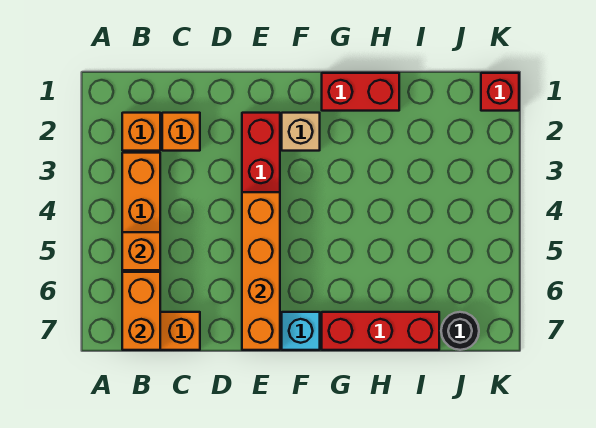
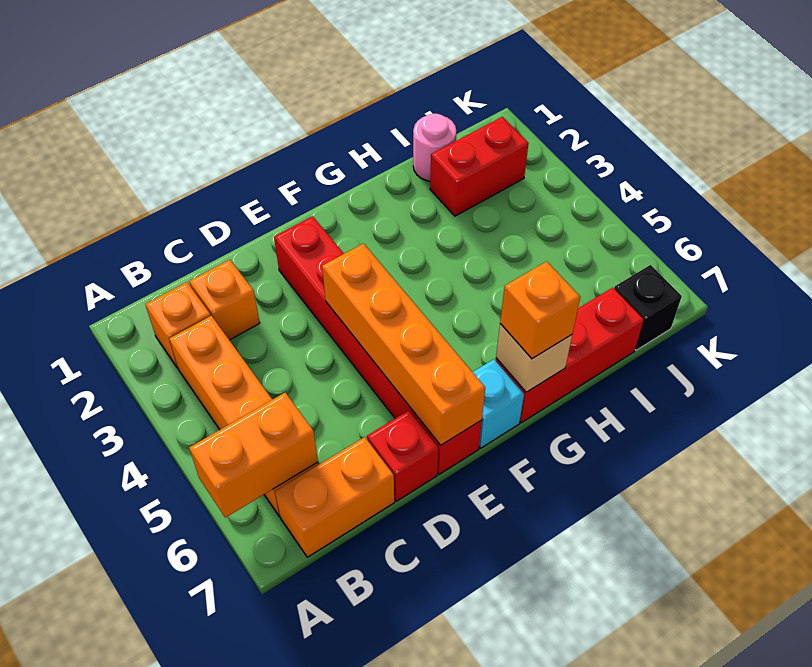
orange brick B5 level 2 -> orange brick G7 level 3
orange brick B6:B7 level 2 -> orange brick A6:B6 level 2
tan brick F2 level 1 -> tan brick G7 level 2
red brick G1:H1 level 1 -> red brick I2:J2 level 1
none -> pink round brick I1 level 1
black round brick J7 level 1 -> black brick J7 level 1
red brick K1 level 1 -> red brick D7 level 1

